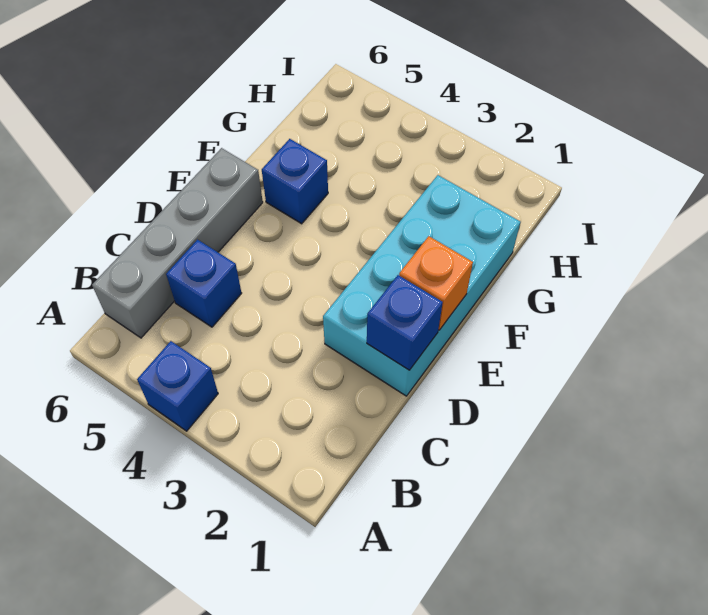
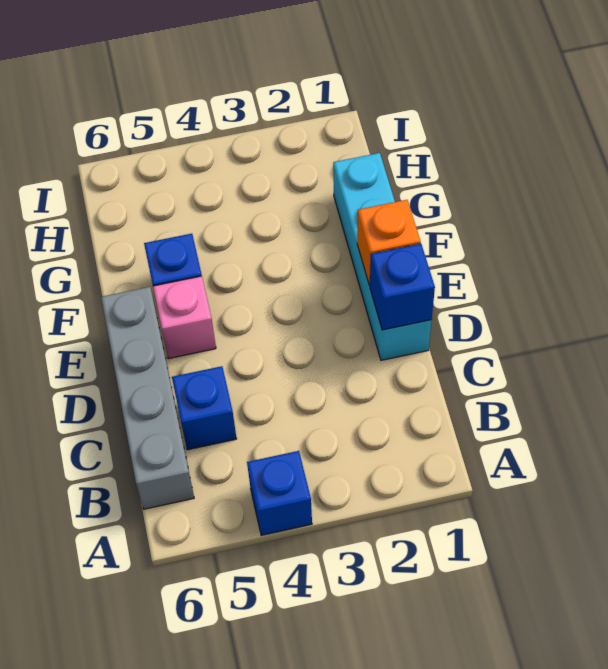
cyan brick D1:G2 level 1 -> cyan brick D1:G1 level 1
none -> pink brick E5 level 1

